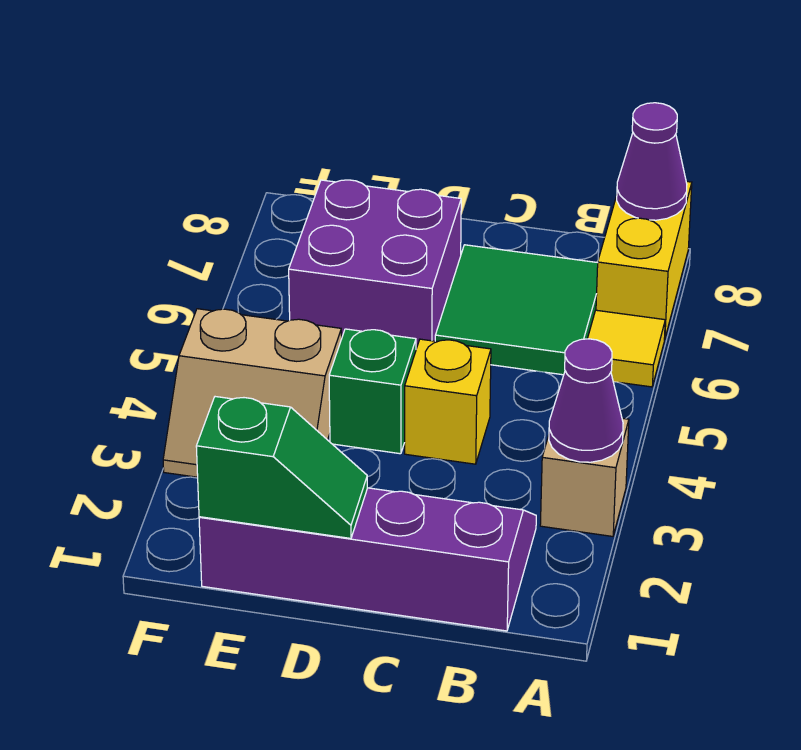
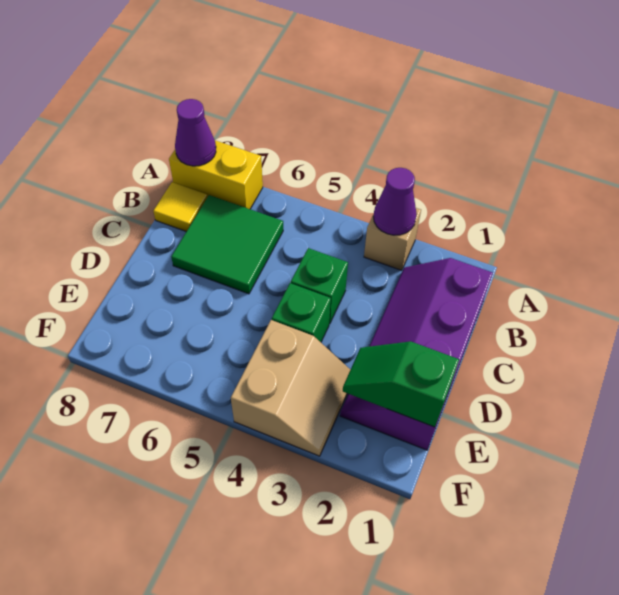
yellow tile A6 level 1 -> yellow tile B8 level 1
yellow brick C4 level 1 -> green brick C4 level 1
green slope D1:E1 level 2 top E -> green slope E1:E2 level 2 top 1
purple brick D6:E7 level 1 -> none

